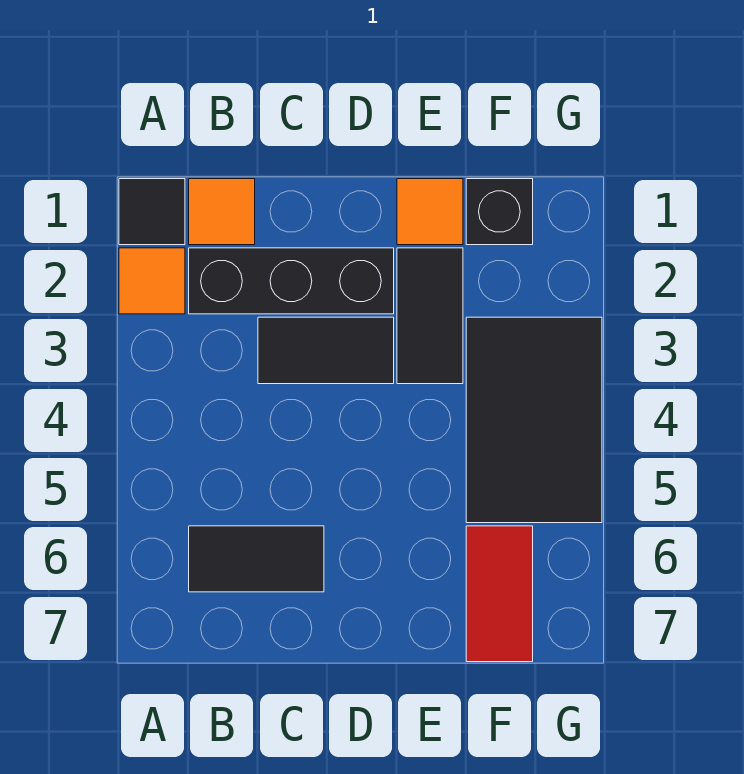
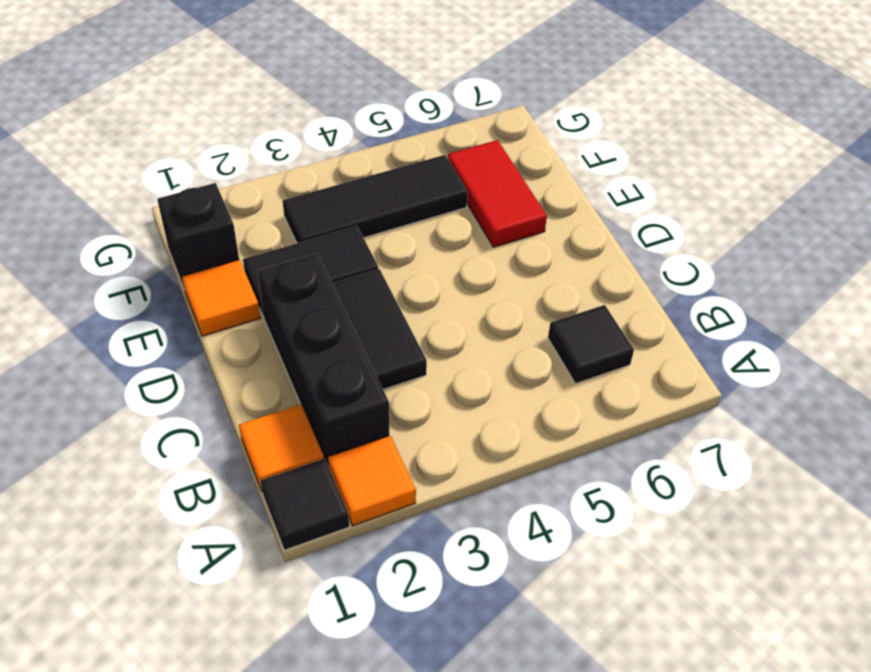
black tile B6:C6 level 1 -> black tile B6 level 1
black tile F3:G5 level 1 -> black tile F3:F5 level 1
red tile F6:F7 level 1 -> red tile E6:F6 level 1

